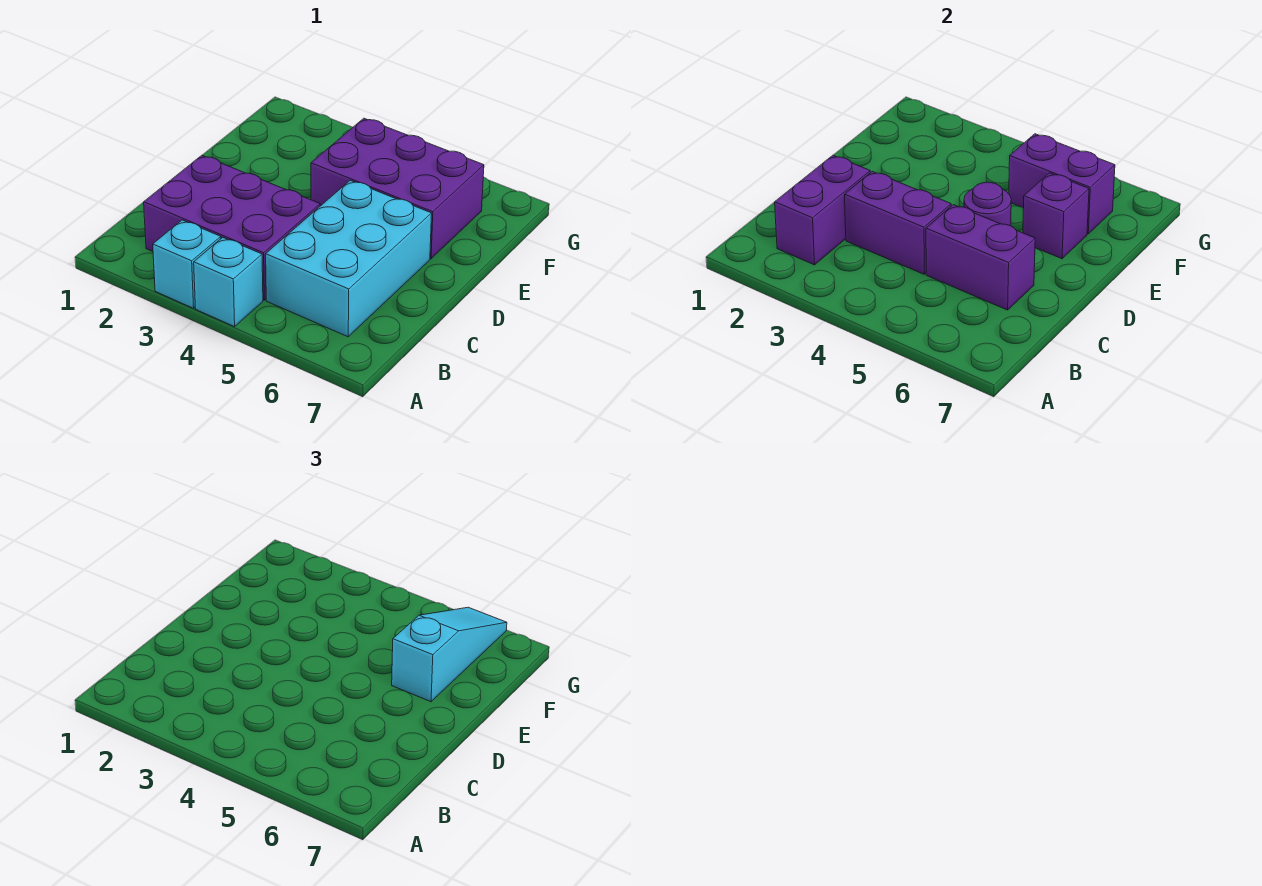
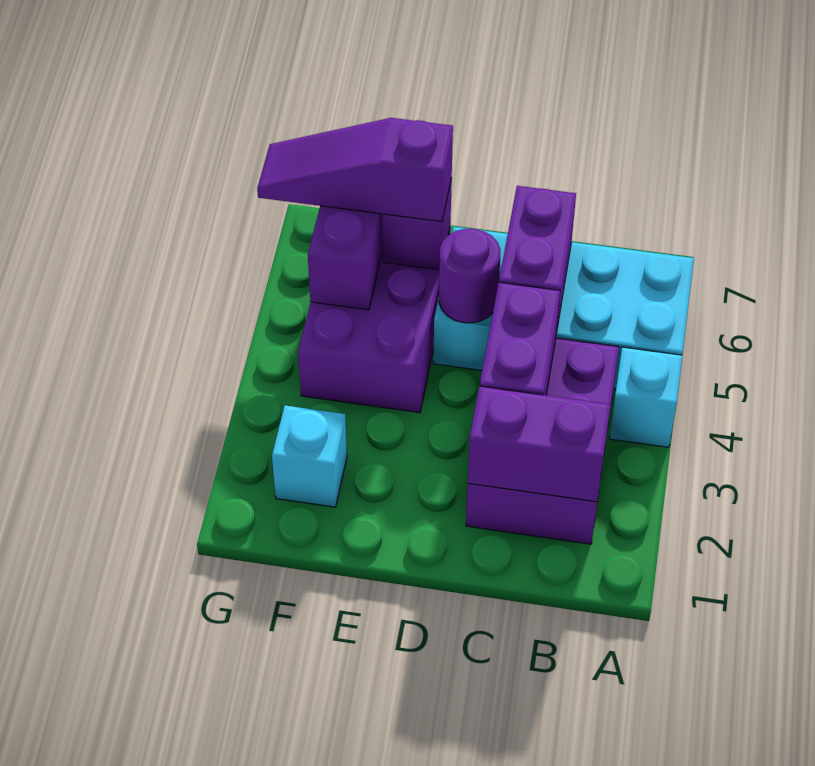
cyan brick A3 level 1 -> cyan brick F2 level 1
cyan brick B5:D6 level 1 -> cyan brick A5:D6 level 1
cyan slope E6:G6 level 3 top E -> purple slope E6:G6 level 3 top E

